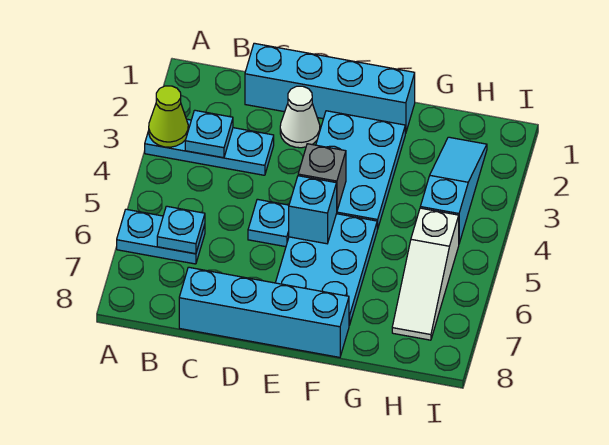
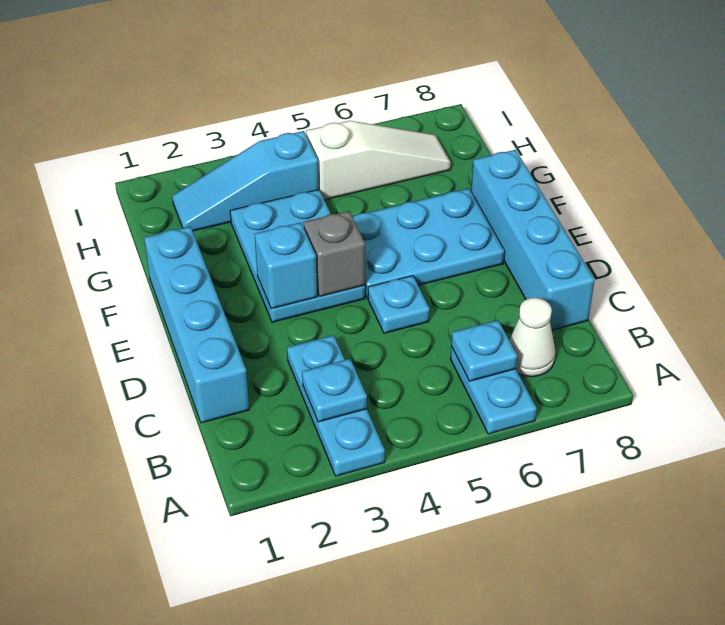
lime cone A3 level 2 -> none
white cone D2 level 1 -> white cone B7 level 1
cyan plate E2:F4 level 1 -> cyan plate E3:G4 level 1
cyan brick E5 level 2 -> cyan brick E3 level 2

